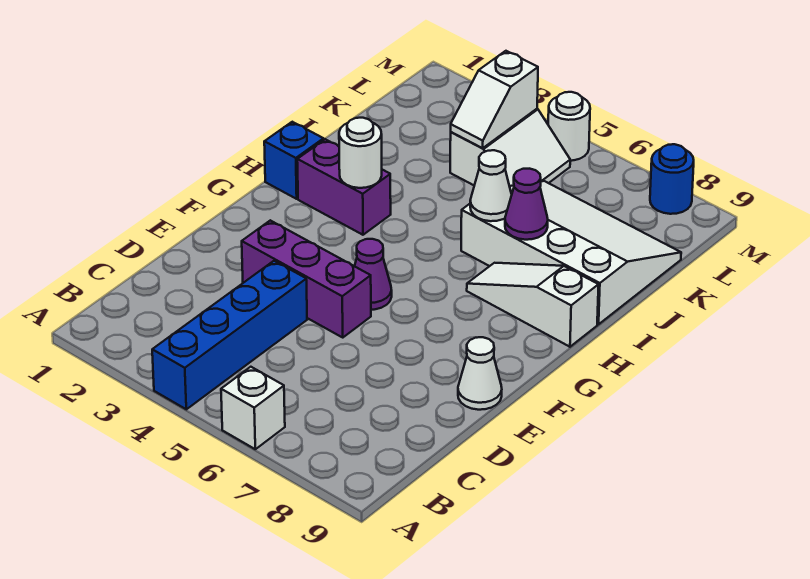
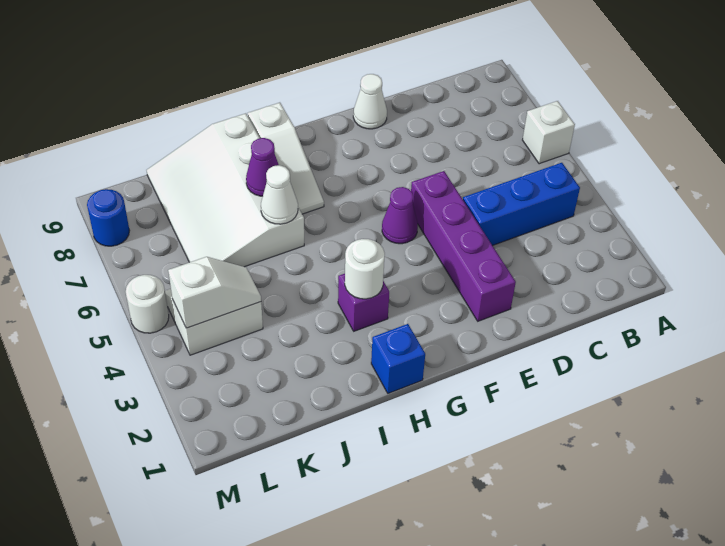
blue brick A4:D4 level 1 -> blue brick B4:D4 level 1
purple brick E3:E5 level 1 -> purple brick E2:E5 level 1
purple brick H2:H3 level 1 -> purple brick H3 level 1

